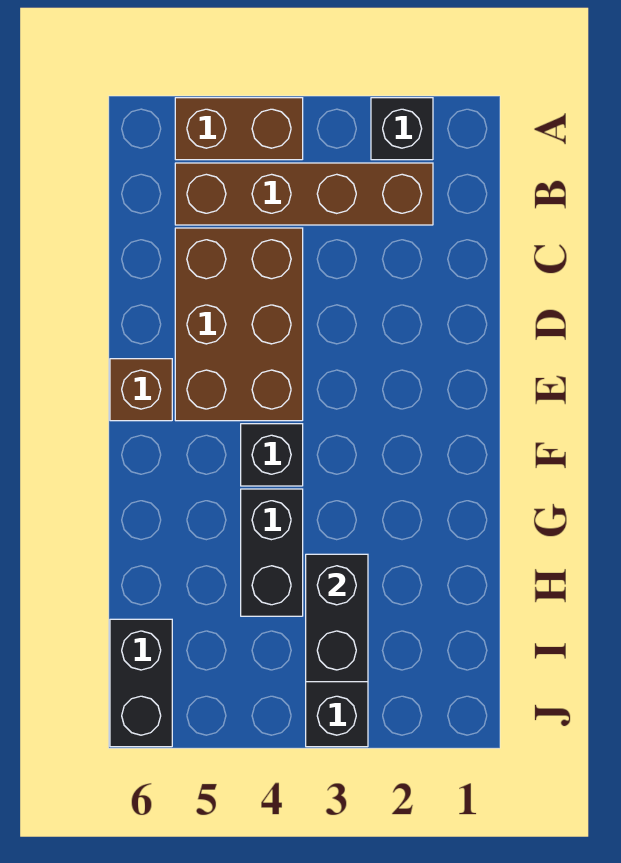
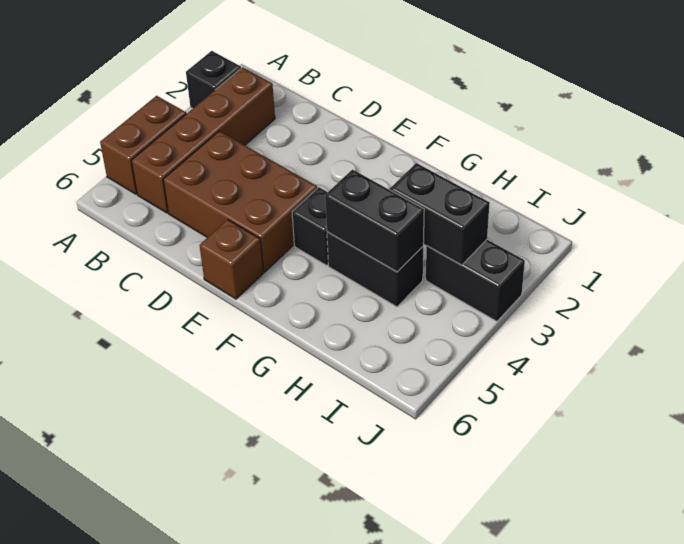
black brick I6:J6 level 1 -> black brick G4:H4 level 2

